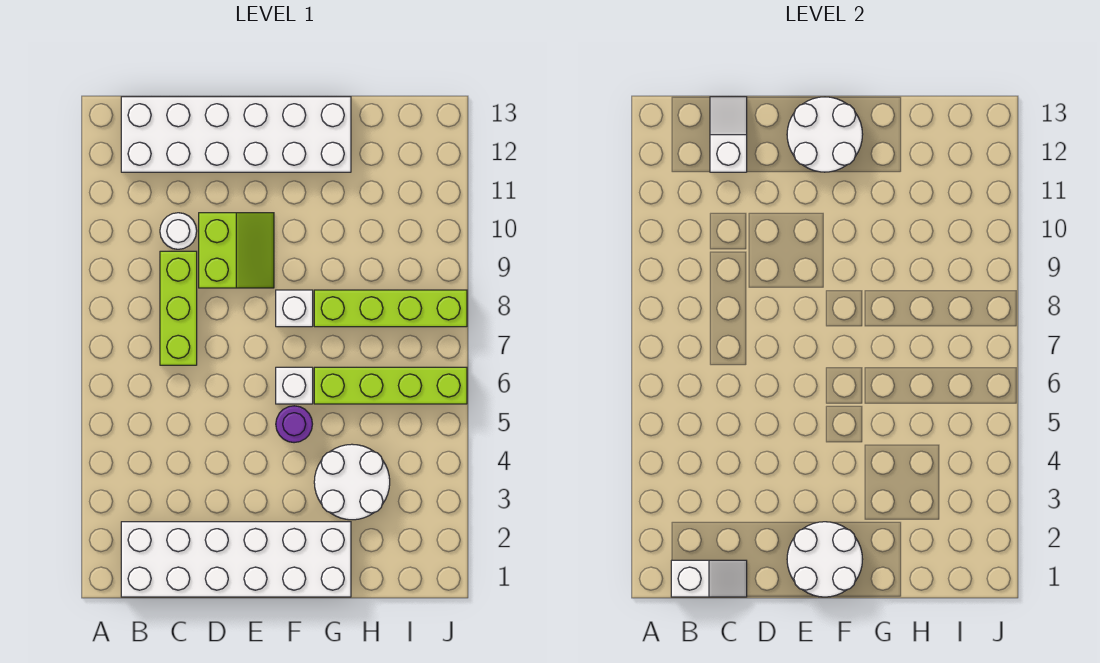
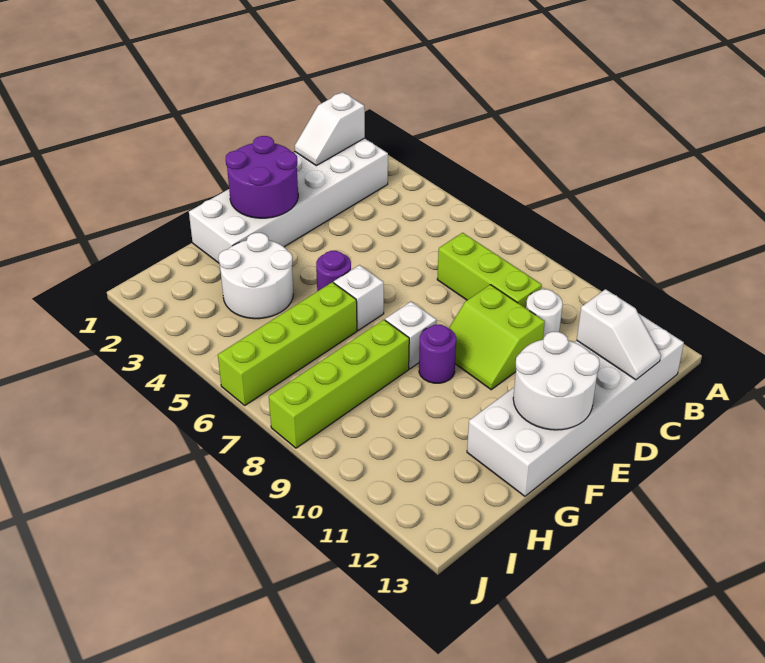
white round brick E1:F2 level 2 -> purple round brick E1:F2 level 2
none -> purple round brick F9 level 1

